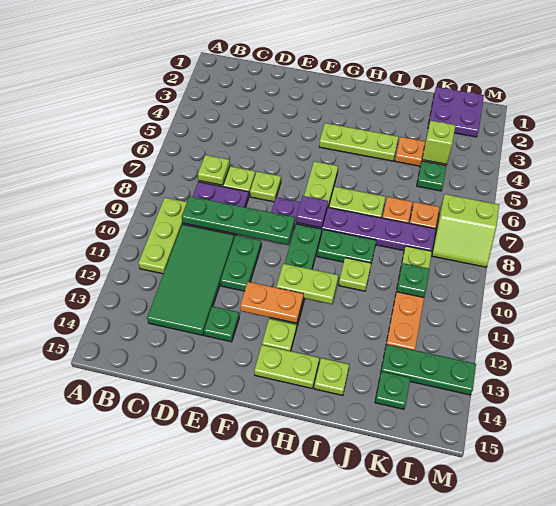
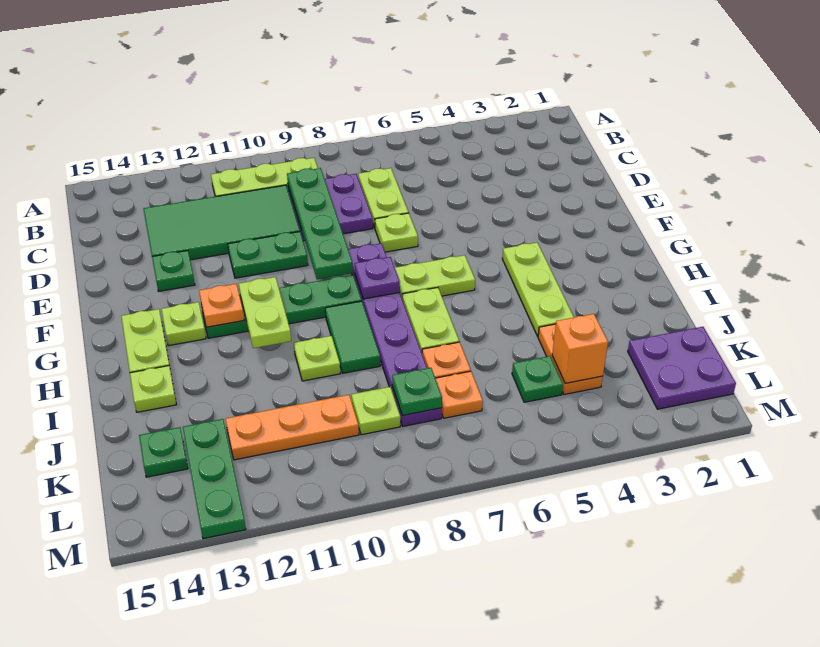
lime plate C7 level 2 -> none
orange plate F12:G12 level 2 -> orange plate G12 level 2
green plate H9:I9 level 1 -> green tile H9:I9 level 1
lime brick K4 level 2 -> orange brick K4 level 2
green plate K10 level 2 -> green plate K8 level 2
lime slope L7:M8 level 1 top 7 -> none

